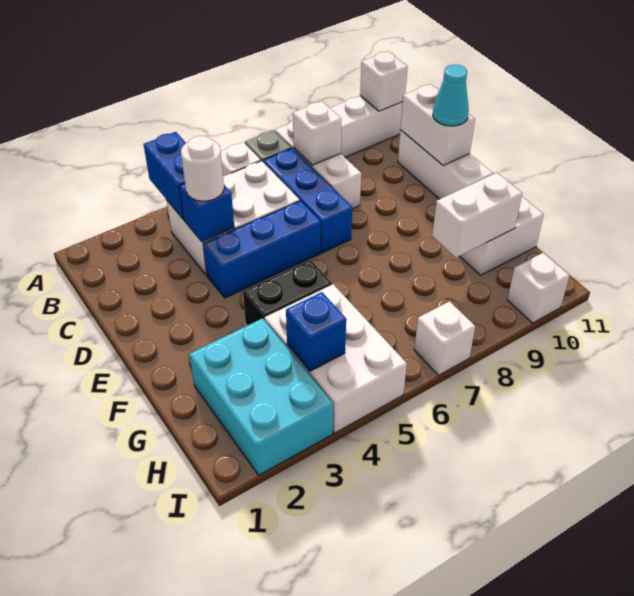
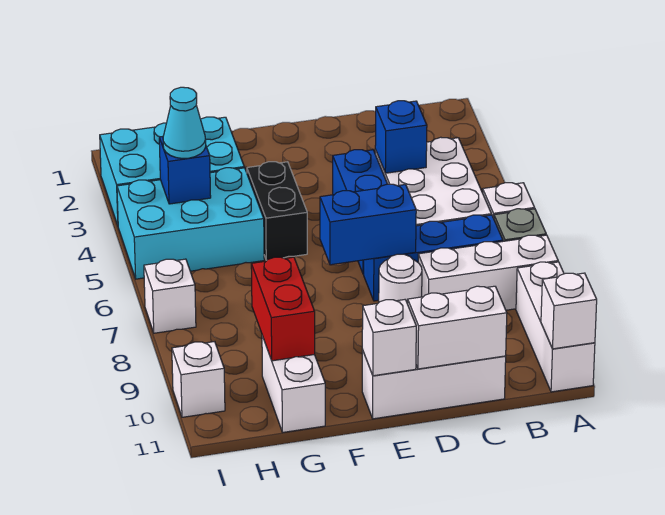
blue brick A4:B4 level 2 -> blue brick D7:E7 level 2
white brick B8 level 2 -> white brick E11 level 2
white round brick C4 level 3 -> white round brick D8 level 1
cyan cone D11 level 3 -> cyan cone H4 level 3
white brick G4:I5 level 1 -> cyan brick G4:I5 level 1
white brick G9:G10 level 2 -> red brick G9:G10 level 2

